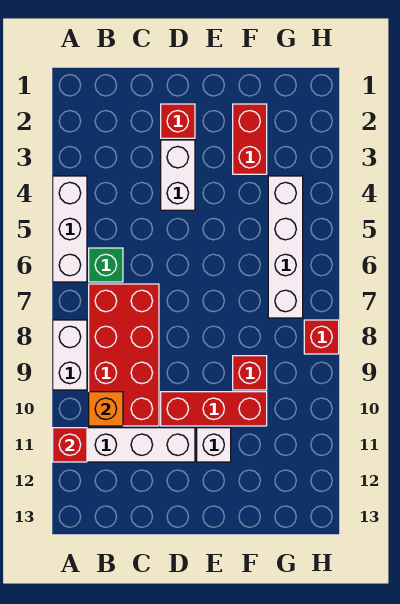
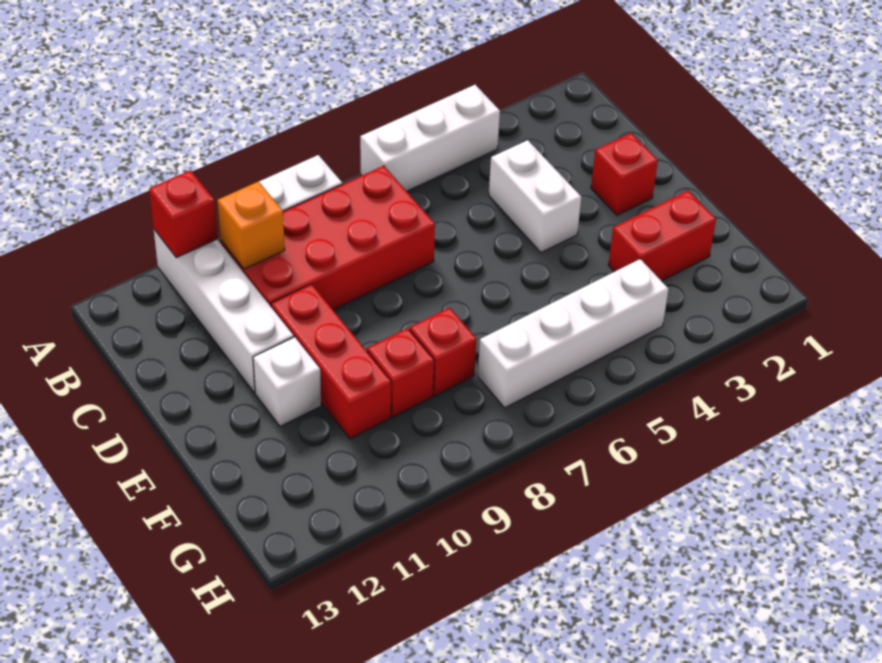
green brick B6 level 1 -> none
white brick D3:D4 level 1 -> white brick C4:D4 level 1
red brick H8 level 1 -> red brick F8 level 1

